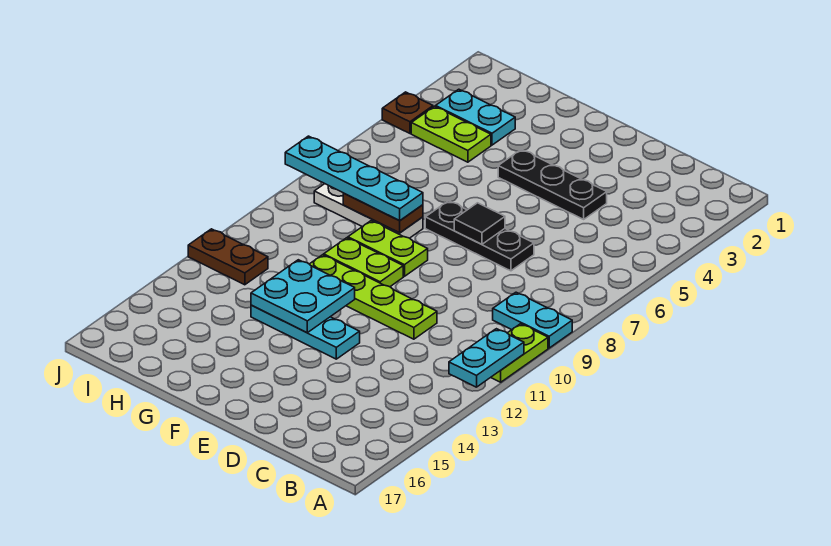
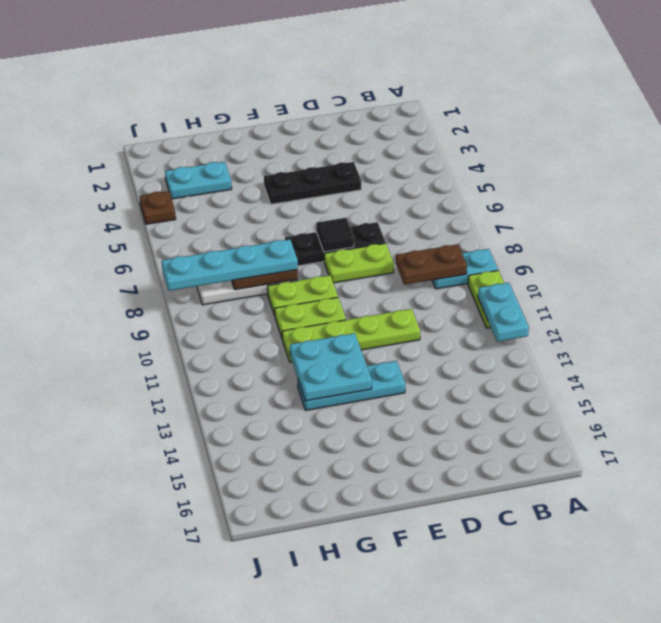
lime plate H4:I4 level 1 -> lime plate D8:E8 level 1
brown plate I12:J12 level 1 -> brown plate B9:C9 level 2

